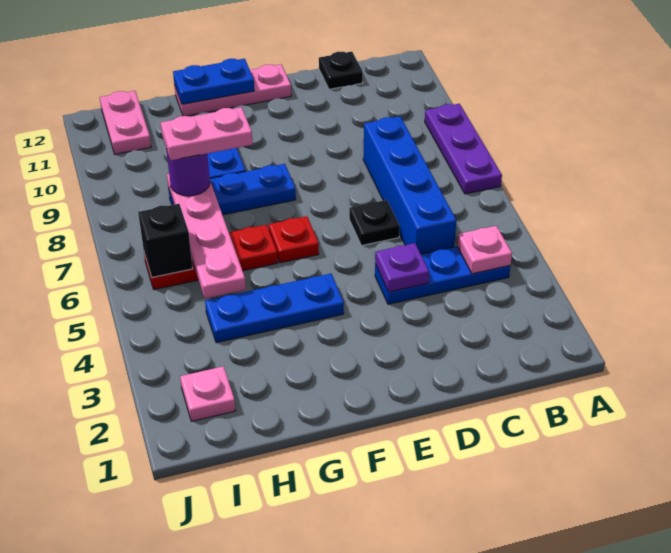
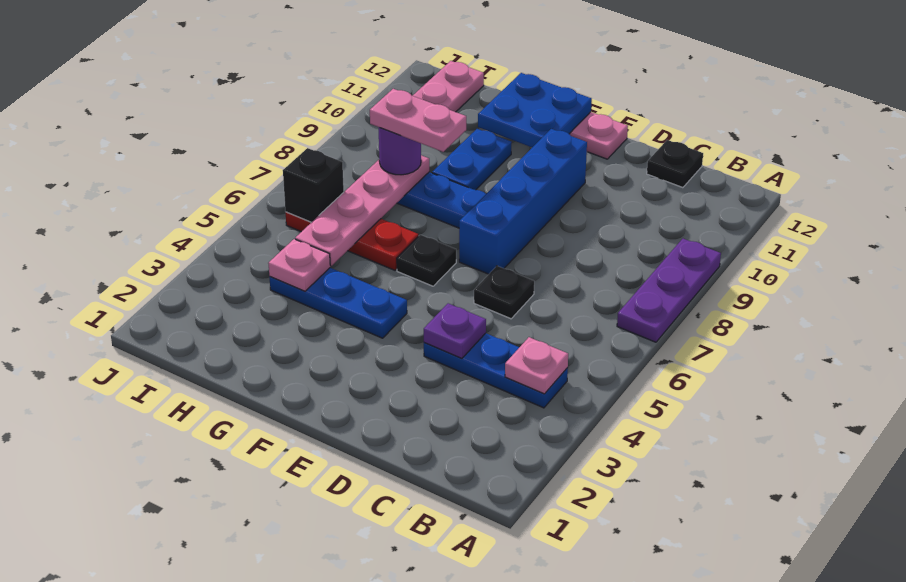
blue brick C5:C8 level 1 -> blue brick E7:E10 level 1
red plate F6 level 1 -> black plate F6 level 1
blue plate F12:G12 level 2 -> blue plate F11:G12 level 2
pink plate I2 level 1 -> pink plate H4 level 2

